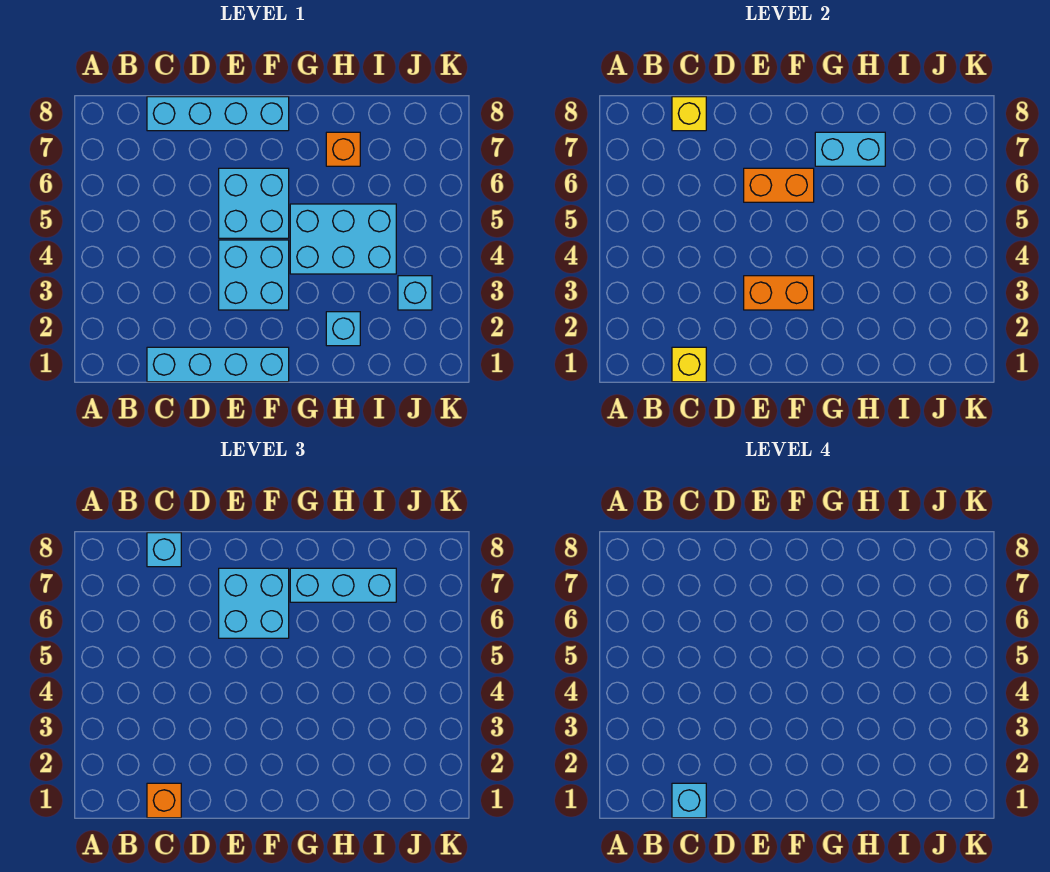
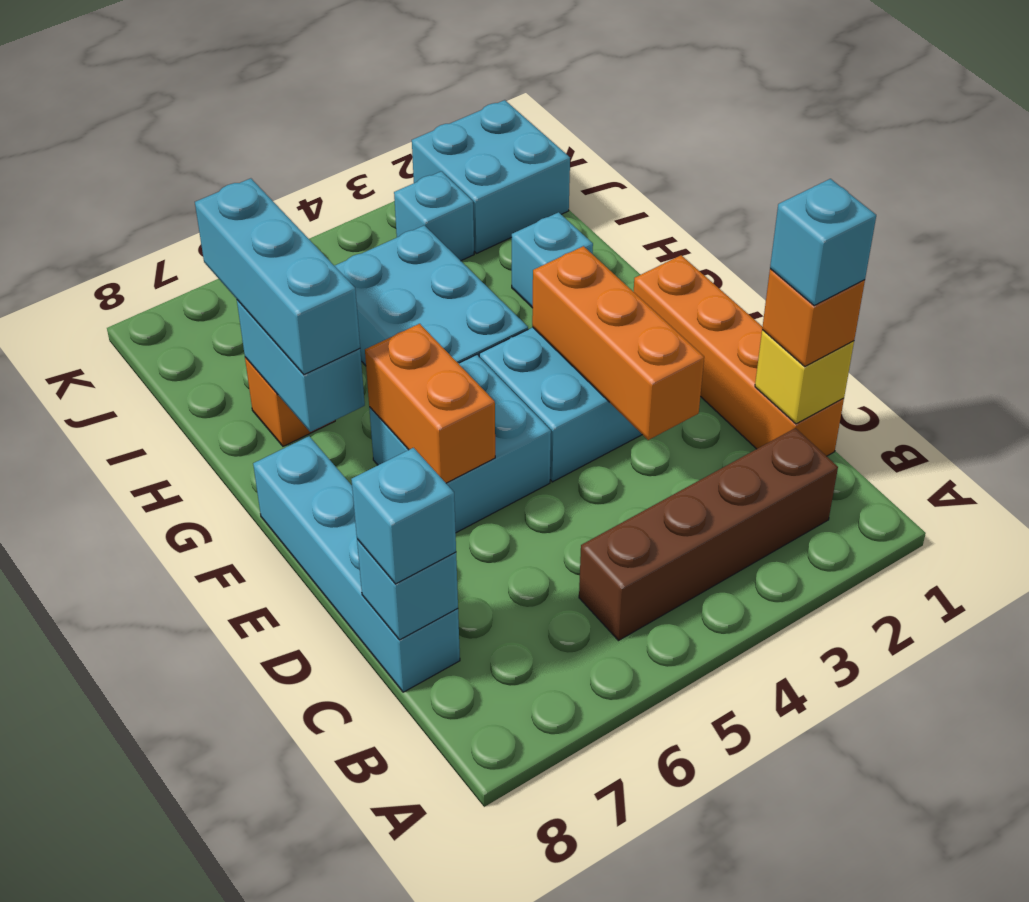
none -> brown brick B2:B5 level 1
cyan brick C1:F1 level 1 -> orange brick C1:F1 level 1
yellow brick C8 level 2 -> cyan brick C8 level 2
orange brick E3:F3 level 2 -> orange brick D3:F3 level 2
cyan brick E6:F7 level 3 -> cyan brick J1:K2 level 1

